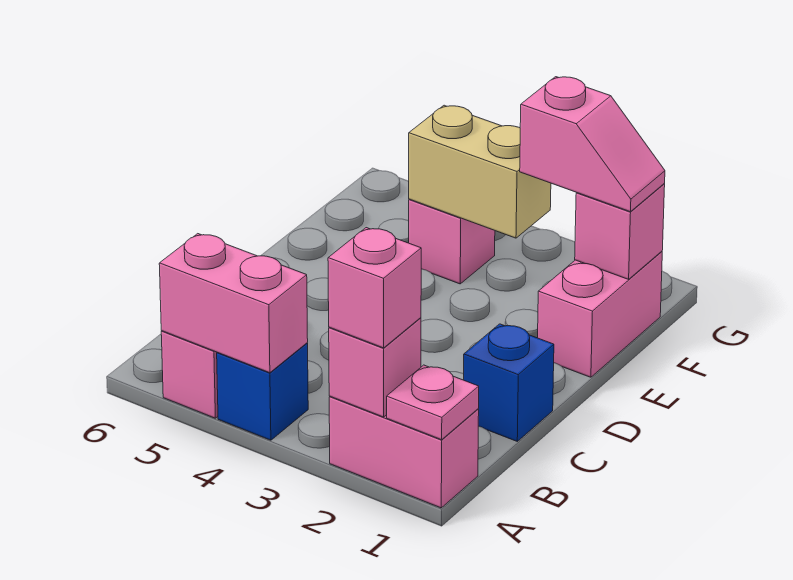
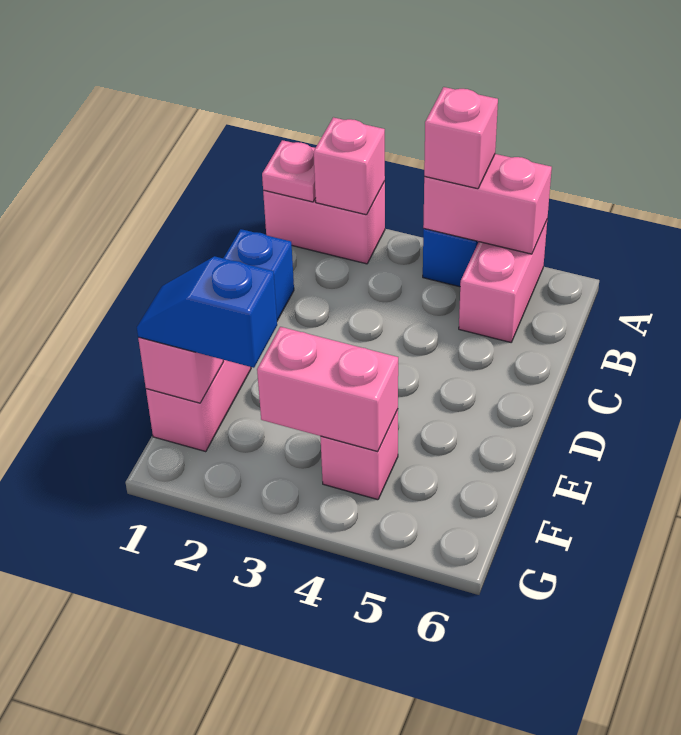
pink brick A2 level 3 -> pink brick A4 level 3
pink slope F1:F2 level 3 top 2 -> blue slope F1:F2 level 3 top 2
tan brick F3:F4 level 2 -> pink brick F3:F4 level 2

